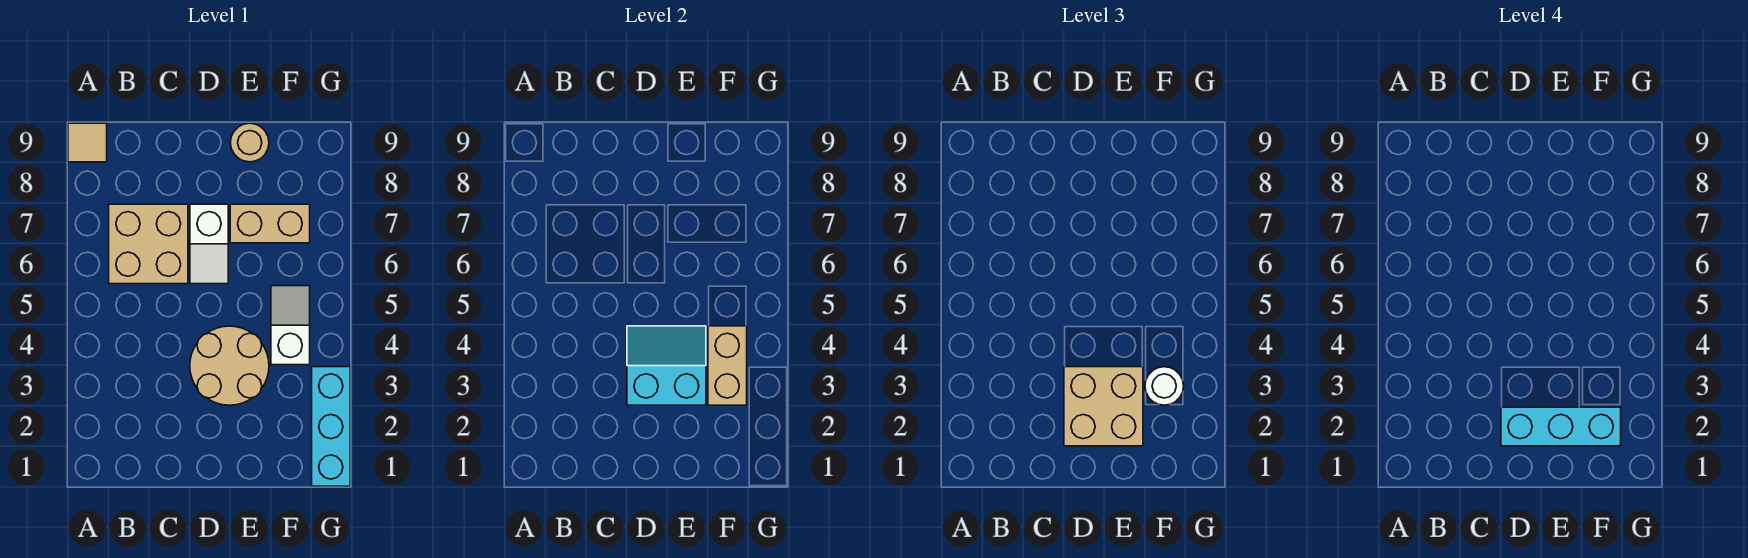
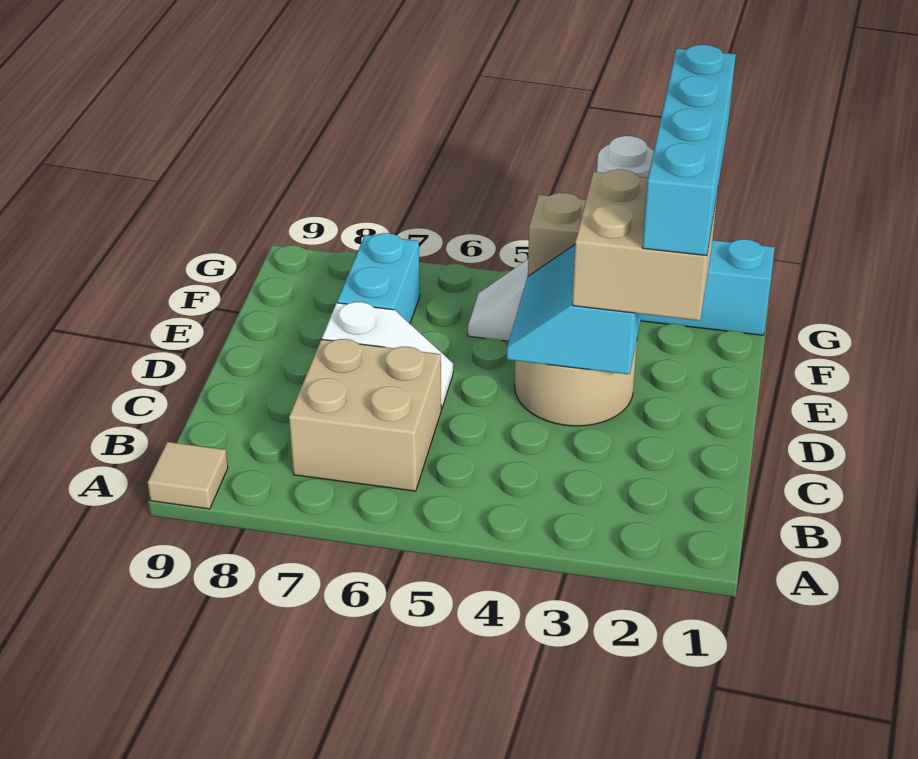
cyan brick D2:F2 level 4 -> cyan brick D2:G2 level 4
tan brick E7:F7 level 1 -> cyan brick E7:F7 level 1
tan round brick E9 level 1 -> none

